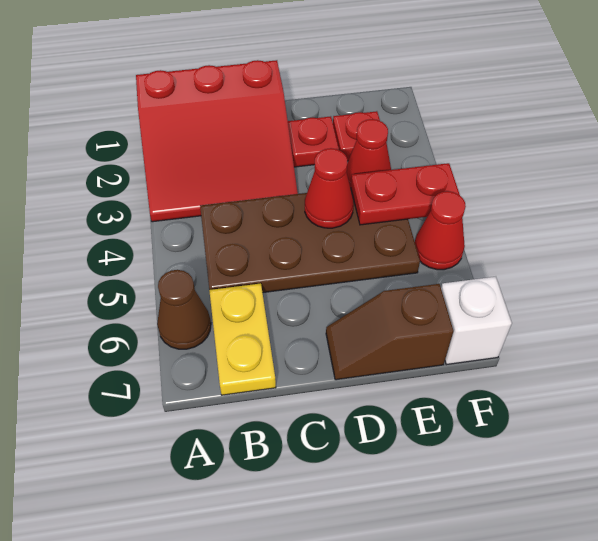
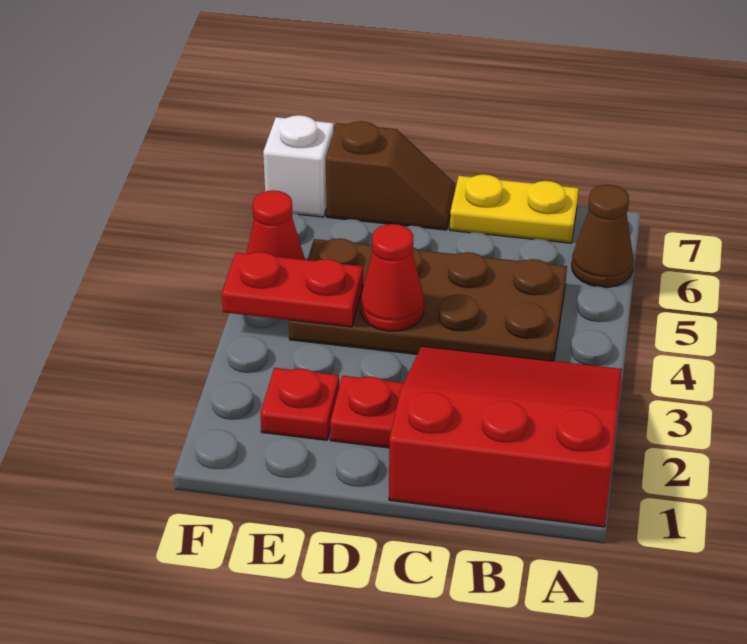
yellow plate B6:B7 level 1 -> yellow plate B7:C7 level 1
red cone E3 level 1 -> none

